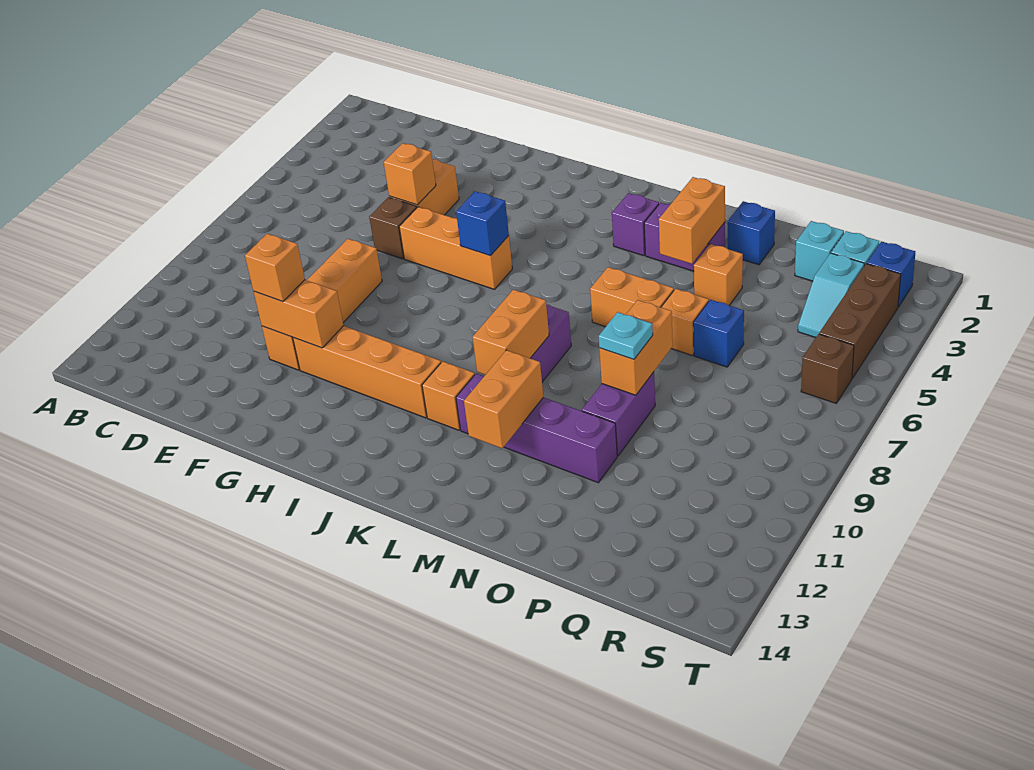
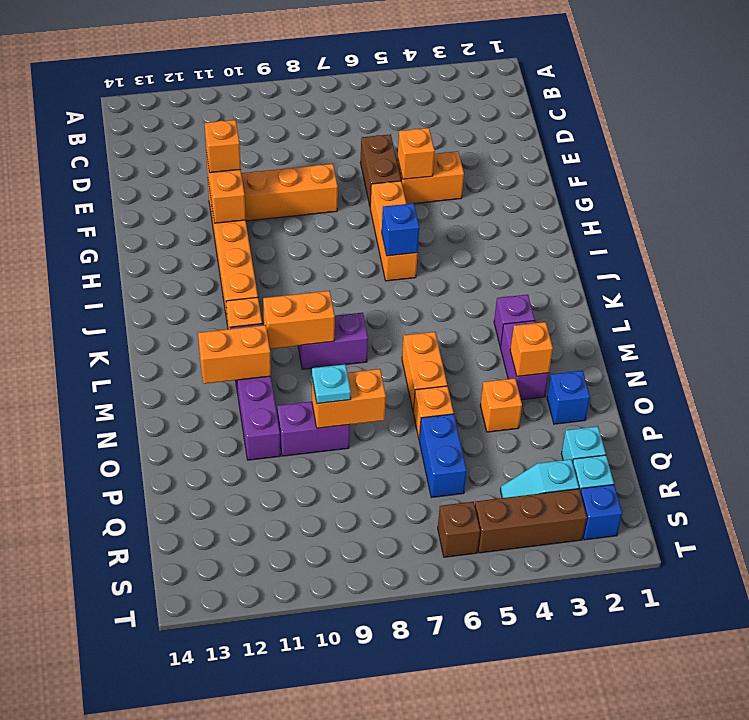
brown brick F6 level 1 -> brown brick E6:F6 level 1
orange brick N3:N4 level 2 -> orange brick N3 level 2
blue brick P6 level 1 -> blue brick P6:Q6 level 1

